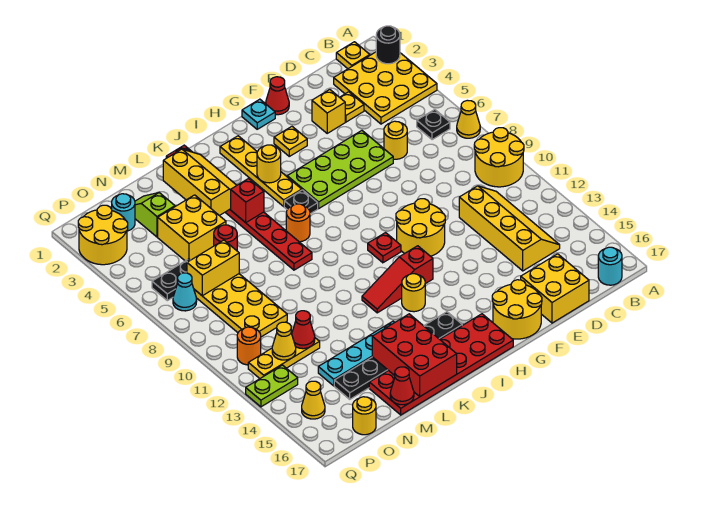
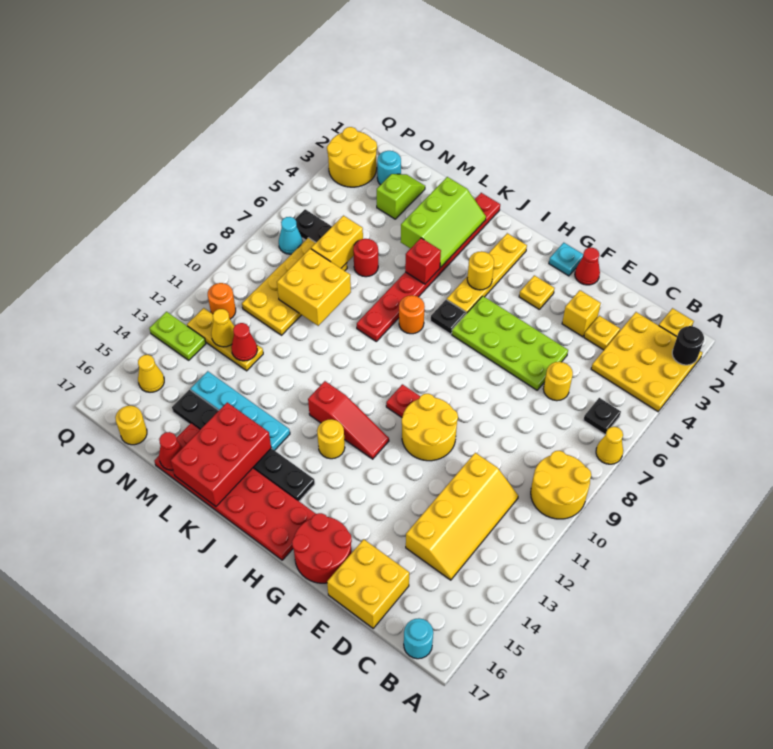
yellow round brick F16:G17 level 1 -> red round brick F16:G17 level 1
red slope H12:J12 level 1 top H -> red slope H12:J12 level 1 top J
yellow slope K2:L4 level 2 top L -> lime slope K2:L4 level 2 top L
yellow brick M4:N5 level 1 -> yellow brick M8:N9 level 2
yellow brick N7:O7 level 2 -> yellow brick N6:N7 level 2

